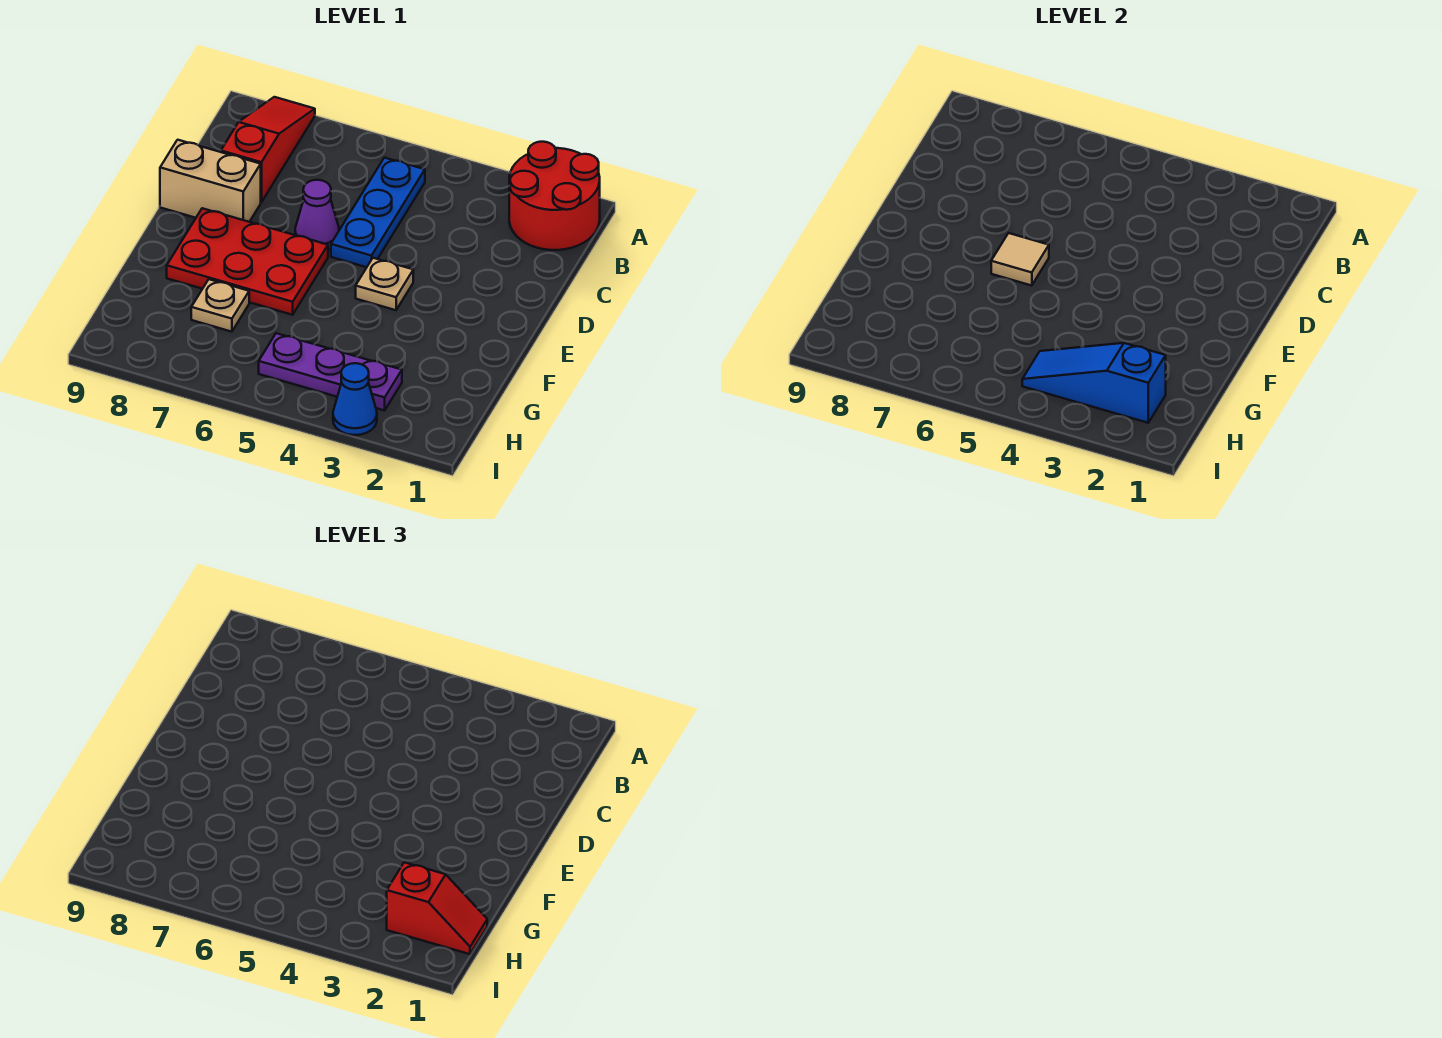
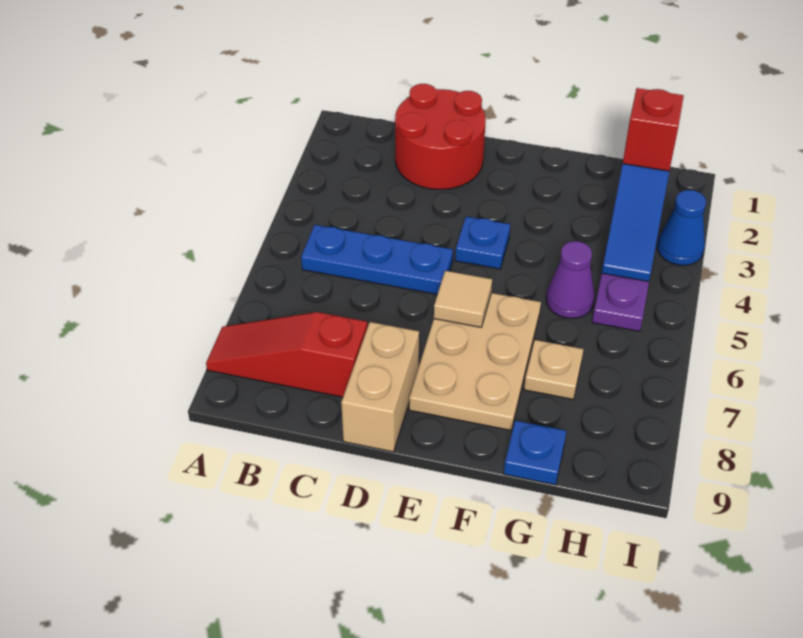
red round brick A1:B2 level 1 -> red round brick C1:D2 level 1
purple cone D6 level 1 -> purple cone G5 level 1
tan plate E4 level 1 -> blue plate E4 level 1
red plate E6:F8 level 1 -> tan plate E6:F8 level 1
none -> blue plate G9 level 1

